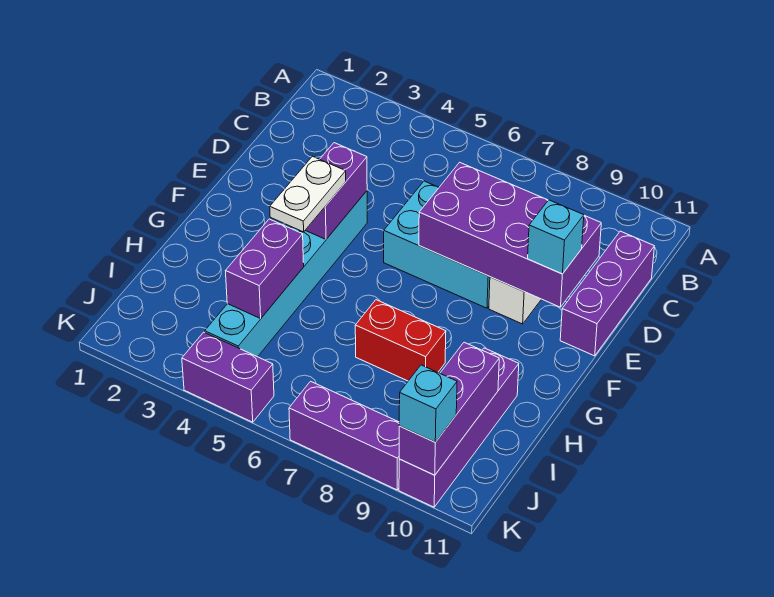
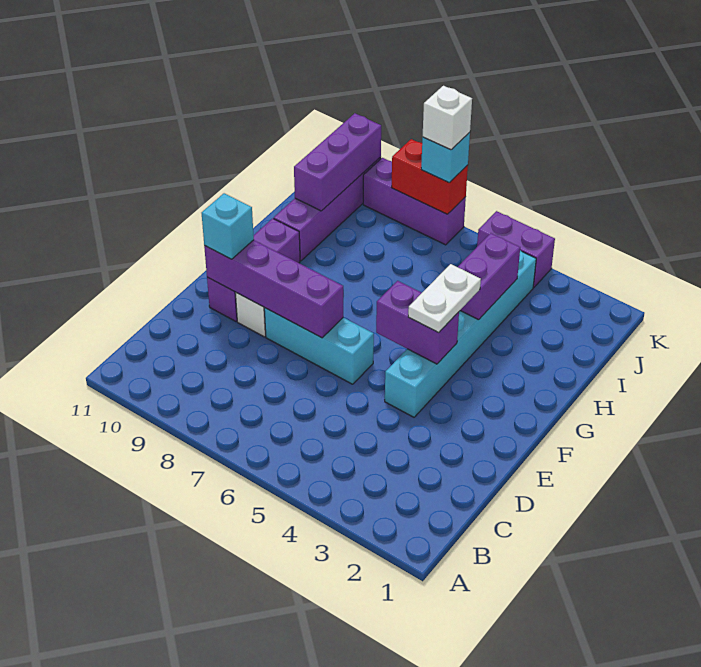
purple brick C11:E11 level 1 -> purple brick E10:G10 level 1
cyan brick D6:E8 level 1 -> cyan brick E6:E8 level 1
purple brick D7:E10 level 2 -> purple brick E7:E10 level 2
purple brick E4:F4 level 2 -> purple brick F4:F5 level 2
red brick H7:H8 level 1 -> red brick K7:K8 level 2
none -> white brick K7 level 4
cyan brick K10 level 3 -> cyan brick K7 level 3

